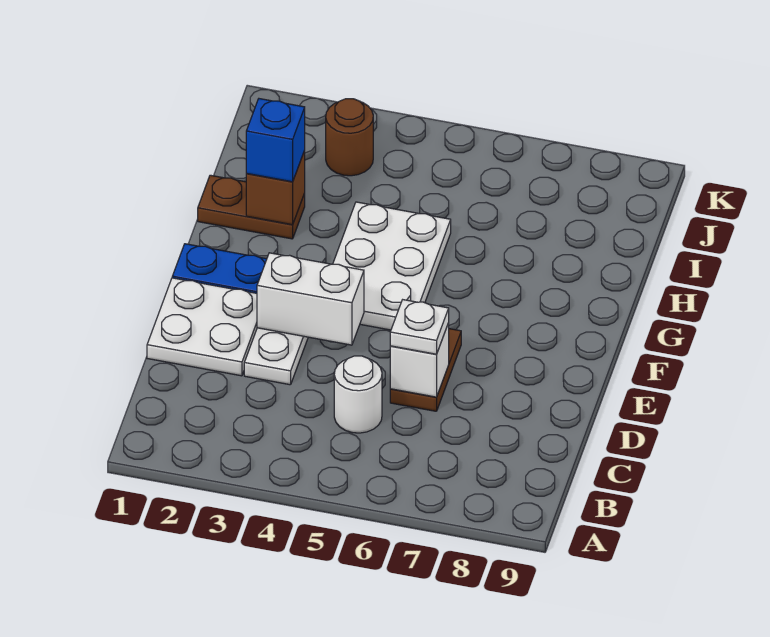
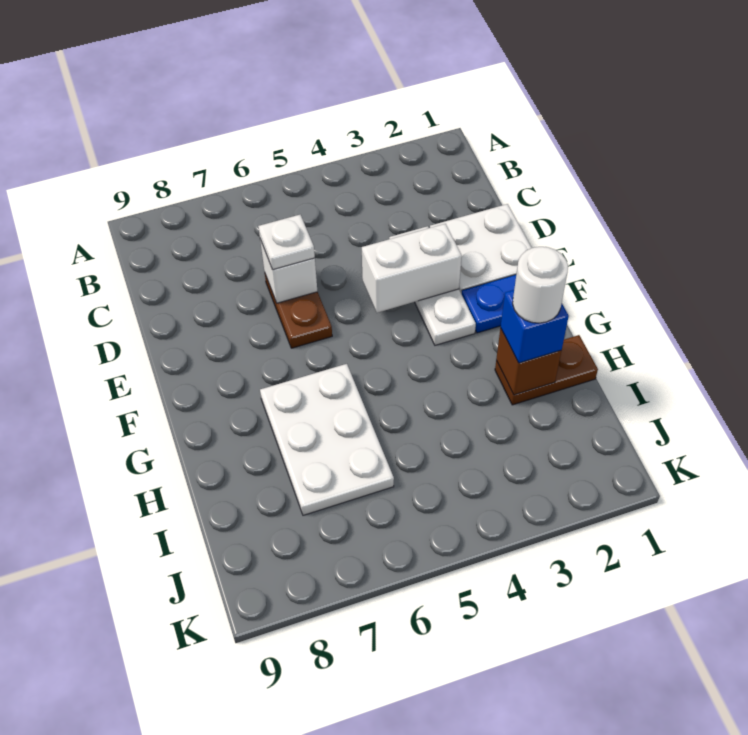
white round brick C5 level 1 -> white round brick H2 level 4
white plate F4:H5 level 1 -> white plate G6:I7 level 1
brown round brick J3 level 1 -> none

